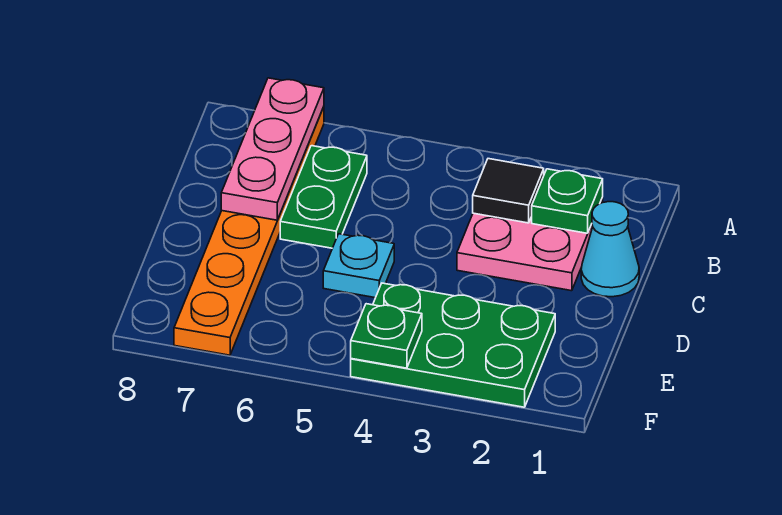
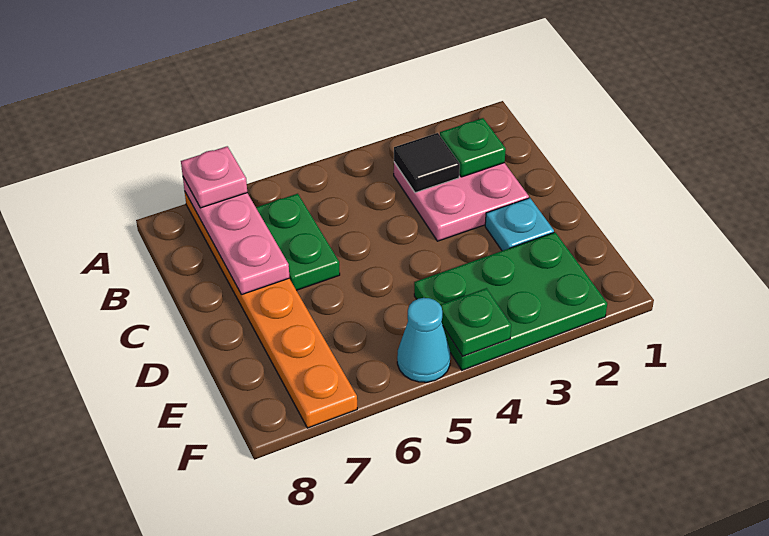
none -> pink plate A7 level 3
cyan cone C1 level 1 -> cyan cone F5 level 1
cyan plate D5 level 1 -> cyan plate D2 level 1

